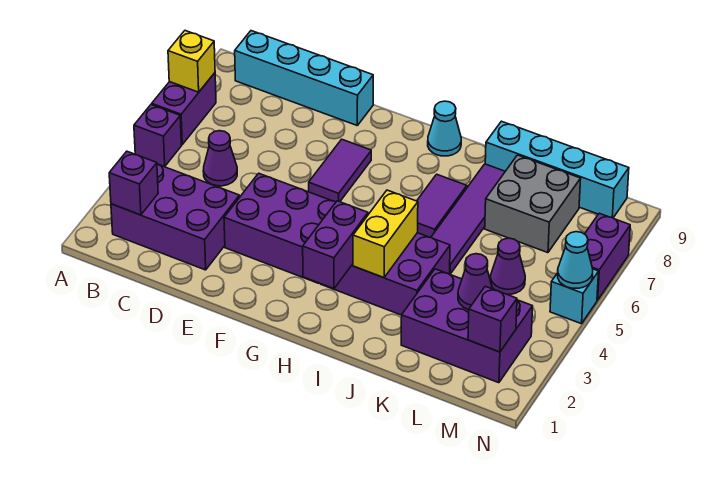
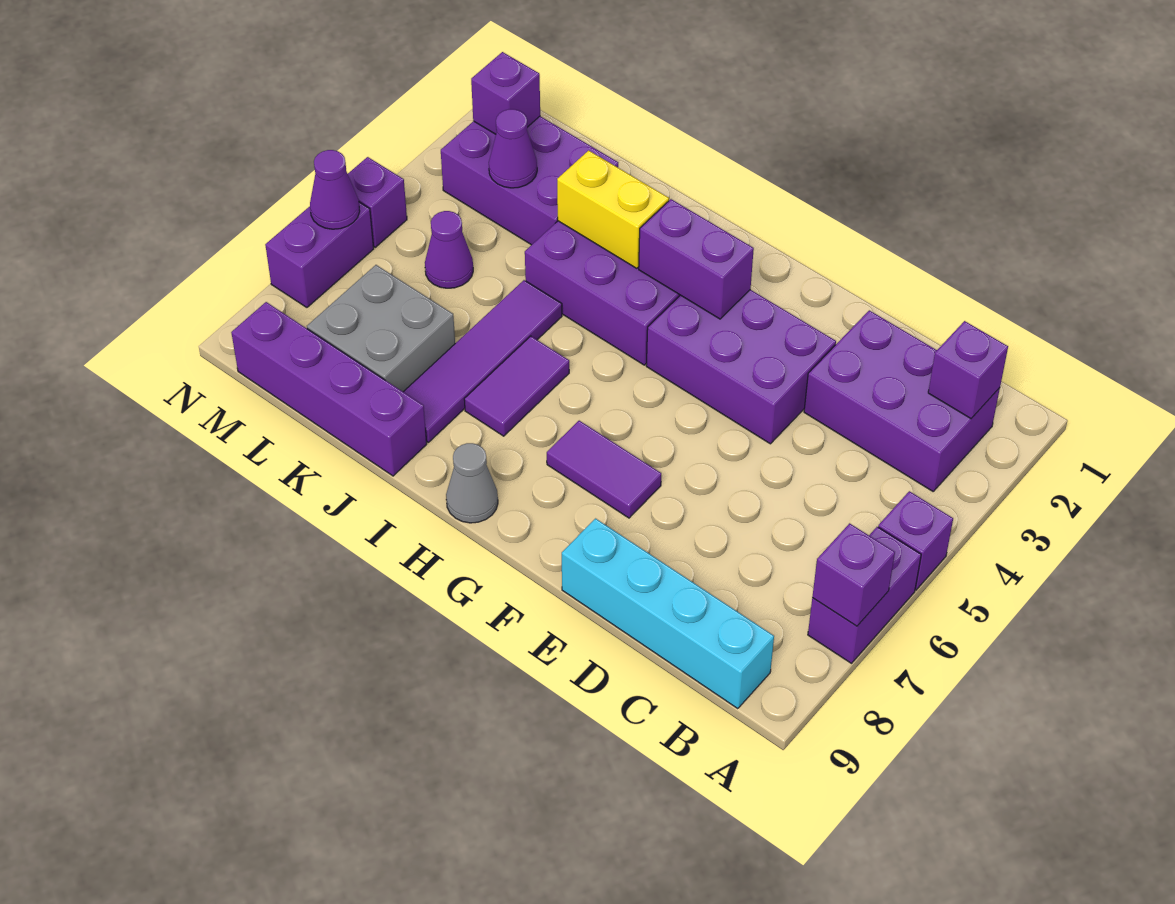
yellow brick A7 level 2 -> purple brick A7 level 2
purple cone C5 level 1 -> purple cone N6 level 2
purple tile F6:F7 level 1 -> purple tile F7:G7 level 1
purple brick H2:H3 level 2 -> purple brick G3:H3 level 2
cyan cone H9 level 1 -> grey cone H9 level 1
yellow brick I3:I4 level 2 -> yellow brick I3:J3 level 2
cyan brick J9:M9 level 1 -> purple brick J9:M9 level 1
cyan brick N5 level 1 -> purple brick N5 level 1
cyan cone N5 level 2 -> none

